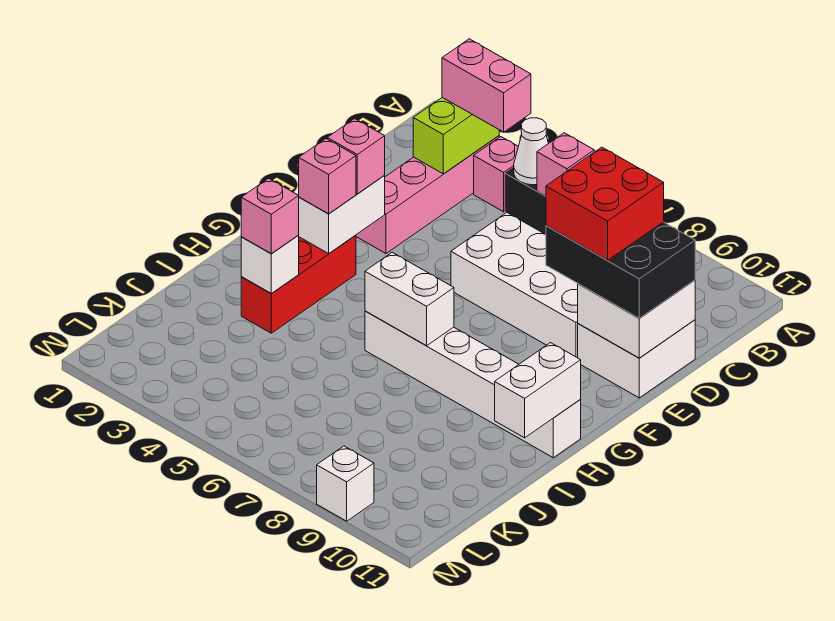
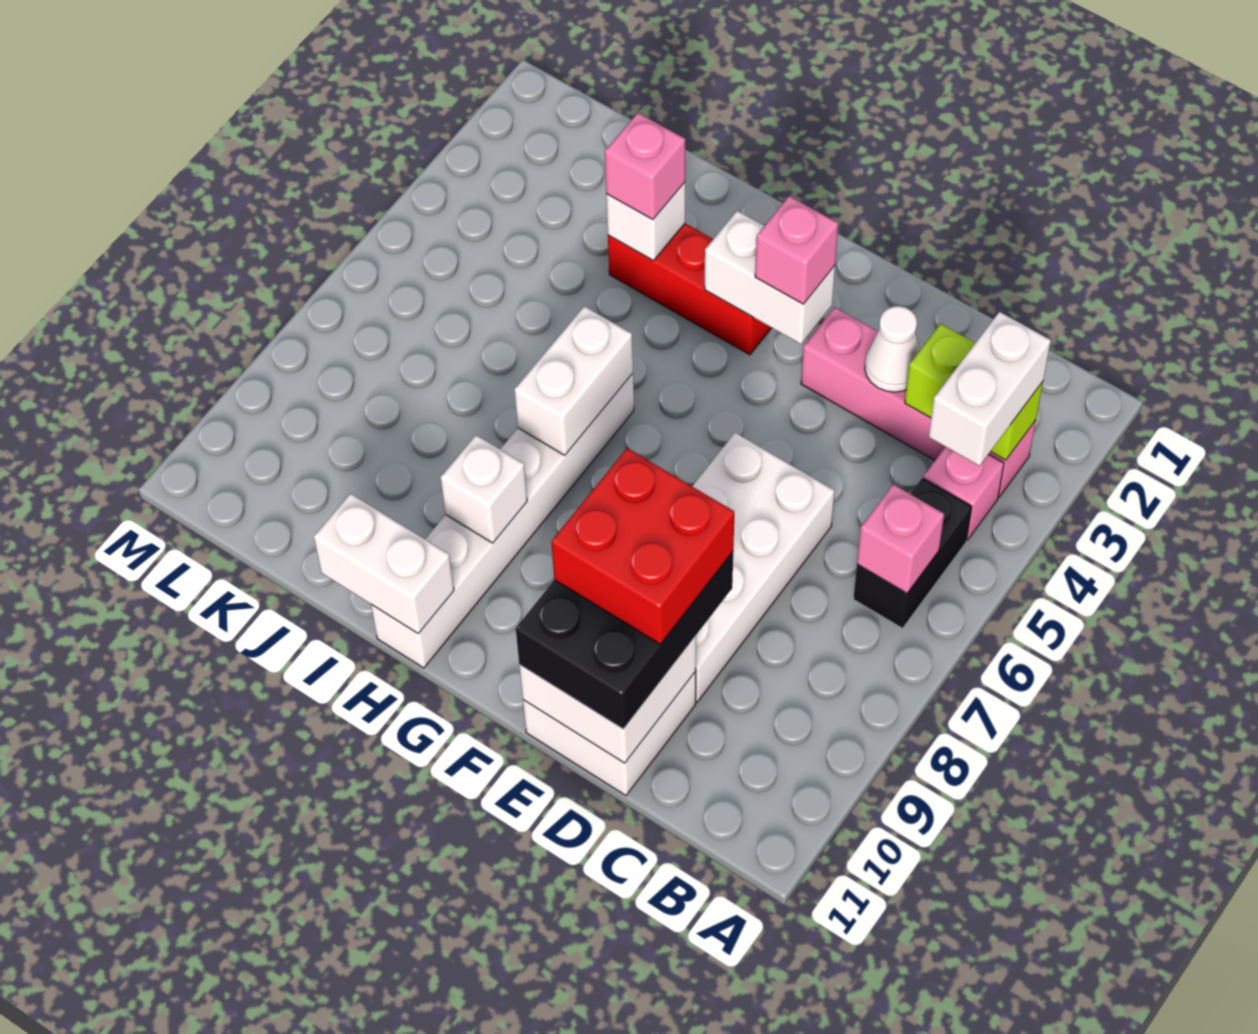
pink brick B3:B4 level 3 -> white brick B3:B4 level 3
white cone B5 level 2 -> white cone D3 level 2
pink brick G3 level 3 -> none
white brick M9 level 1 -> white brick H9 level 2

